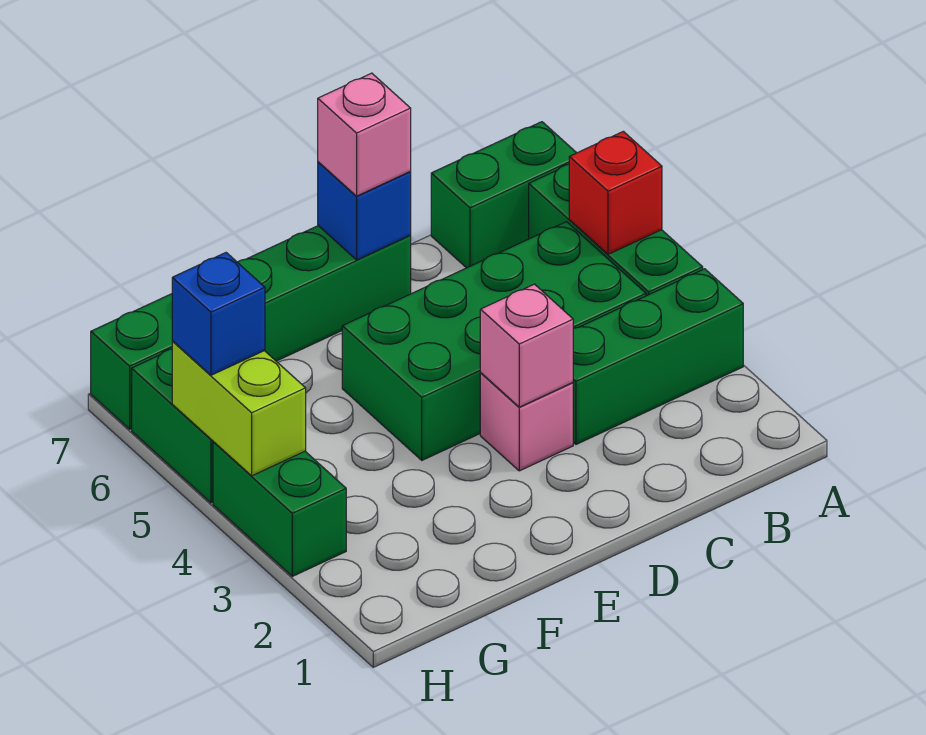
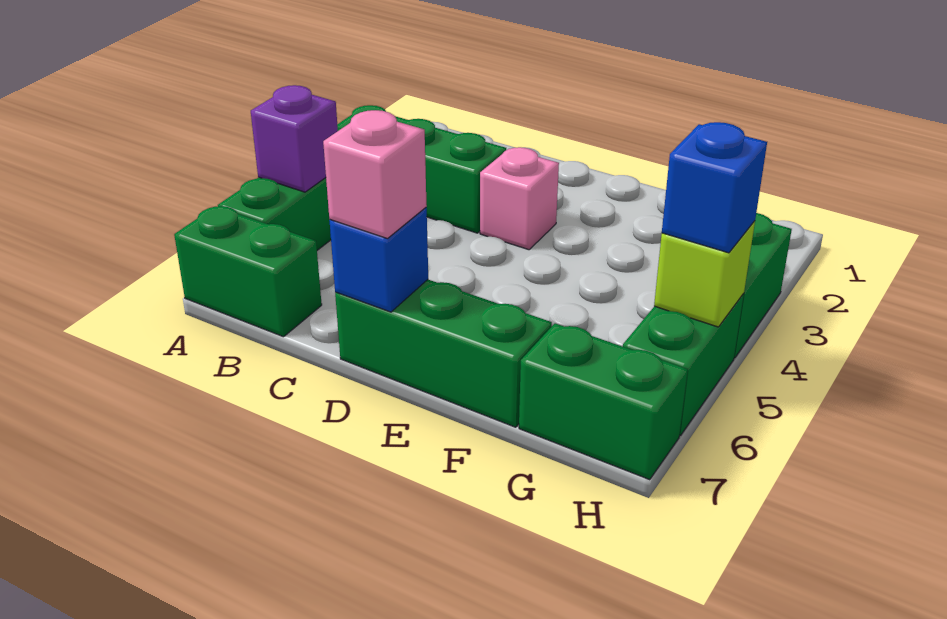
red brick A5 level 2 -> purple brick A5 level 2
green brick B4:E5 level 1 -> none
pink brick D3 level 2 -> none
lime brick H4:H5 level 2 -> lime brick H5 level 2

